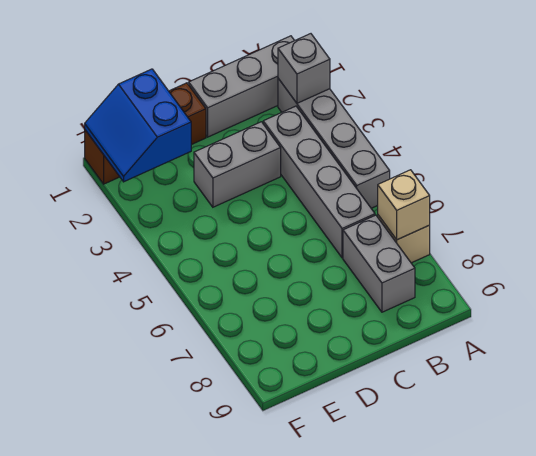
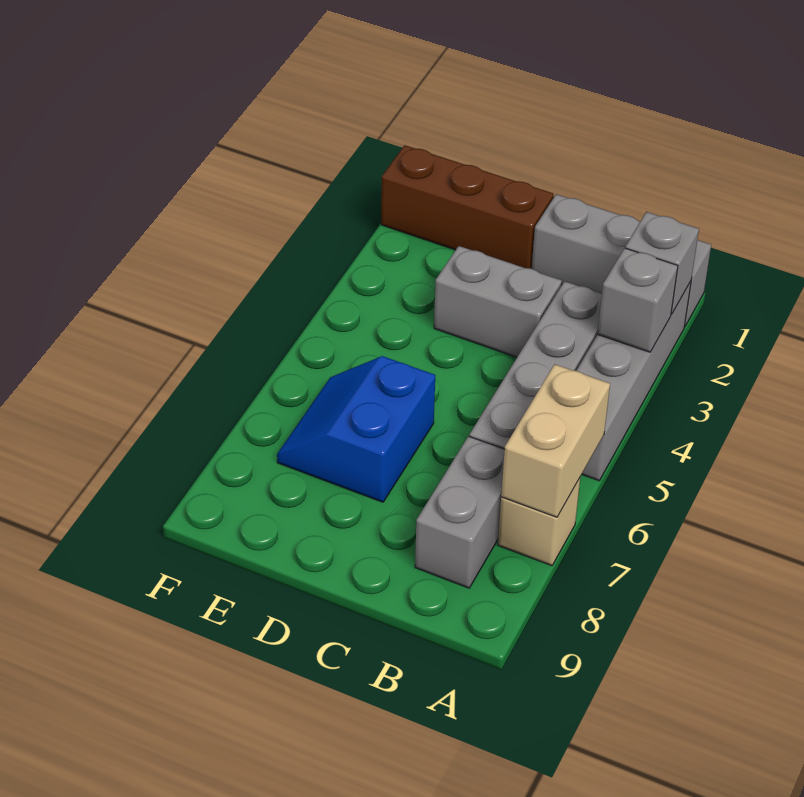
none -> grey brick A3 level 2
tan brick A7 level 2 -> tan brick A6:A7 level 2
blue slope E1:F2 level 2 top E -> blue slope D6:E7 level 1 top D

